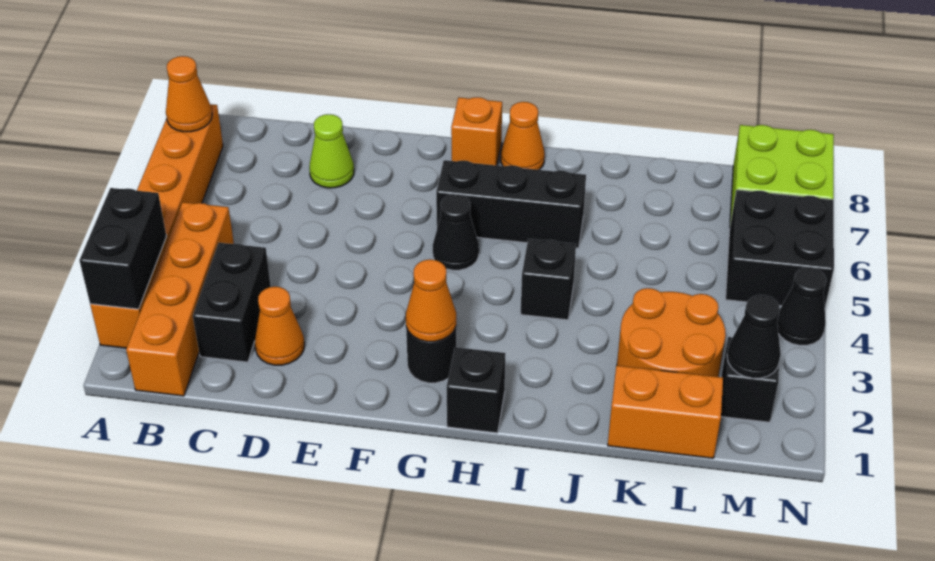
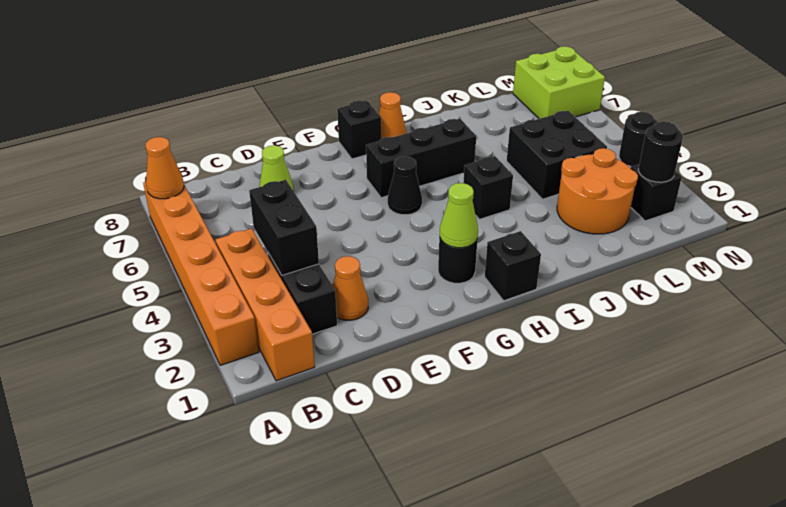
black brick A2:A3 level 2 -> black brick C3:C4 level 2
orange cone G2 level 2 -> lime cone G2 level 2
orange brick G8 level 1 -> black brick G8 level 1
orange brick K1:L1 level 1 -> none
black cone M2 level 2 -> black round brick M2 level 2
black brick M5:N6 level 1 -> black brick K4:L5 level 1
black cone N4 level 1 -> black round brick N4 level 1

